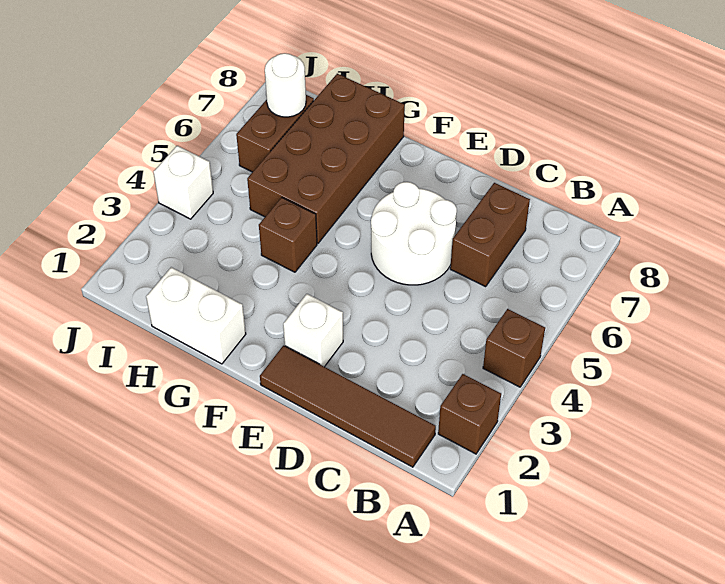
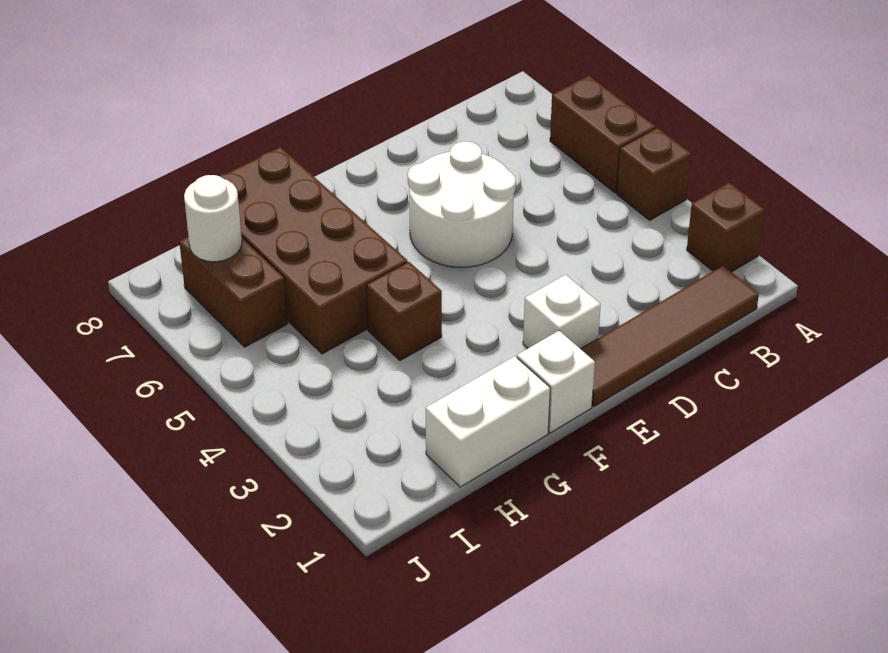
brown brick C6:C7 level 1 -> brown brick A5:A6 level 1
white brick J4 level 1 -> white brick F1 level 1

